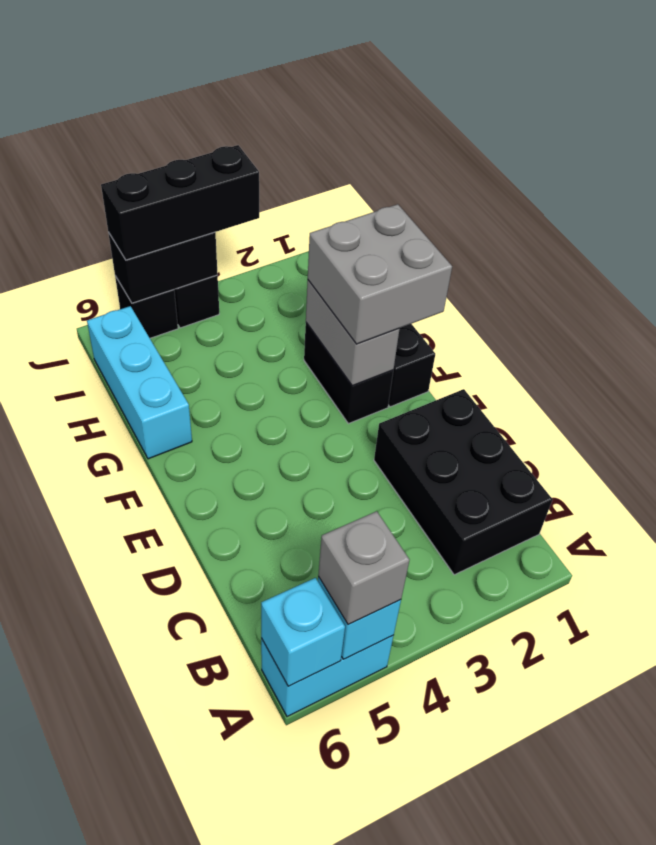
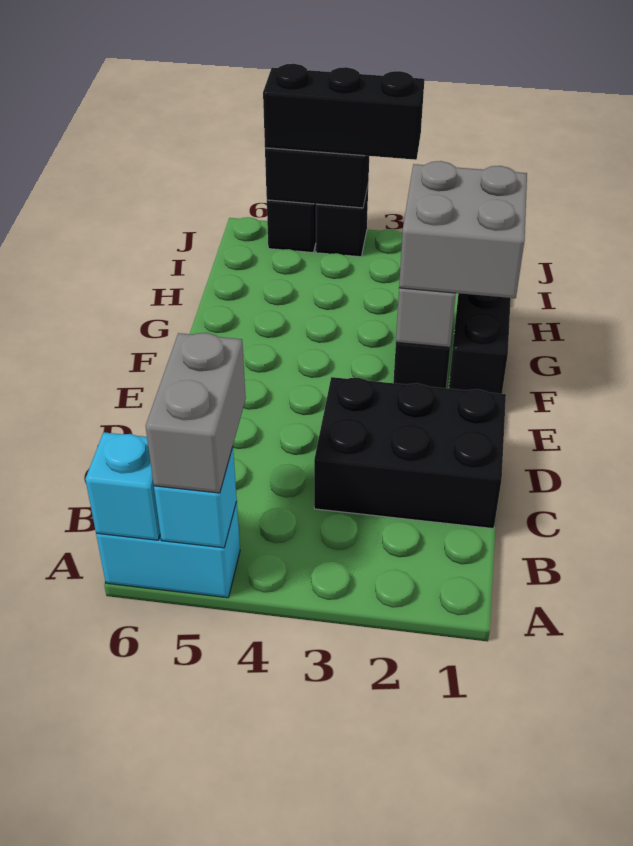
grey brick A5 level 3 -> grey brick A5:B5 level 3
black brick B1:D2 level 1 -> black brick C1:D3 level 1
cyan brick G6:I6 level 1 -> none

